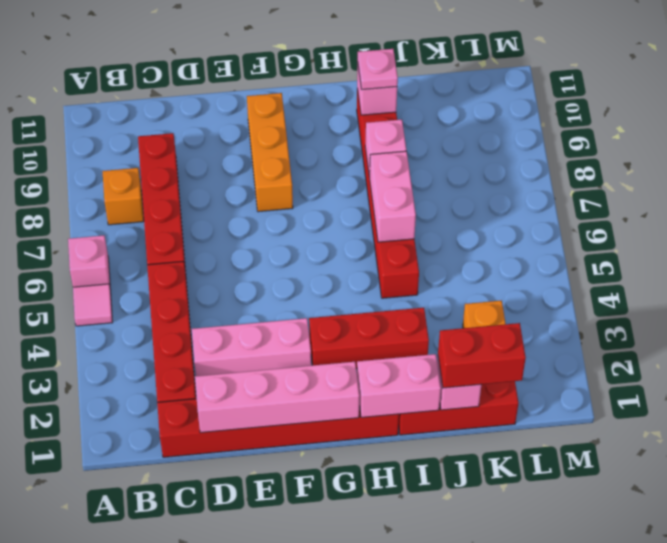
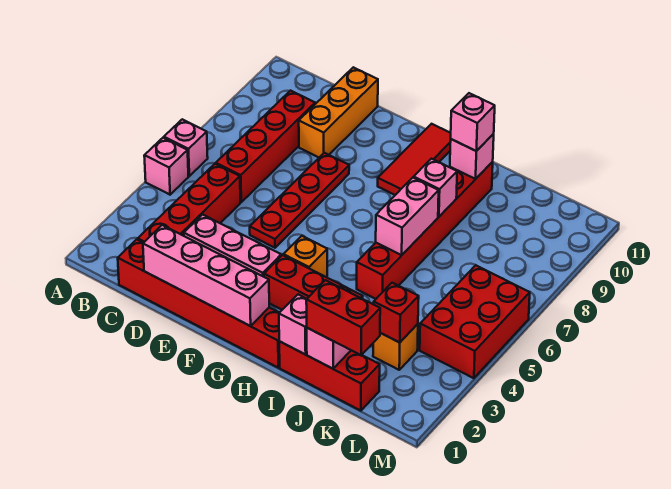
pink tile A5 level 1 -> pink brick A5 level 1
orange brick B8 level 1 -> orange brick G4 level 1
none -> red plate E5:E8 level 1
orange brick F8:F10 level 1 -> orange brick D9:D11 level 1
none -> red tile G9:G11 level 1
pink brick H1:I1 level 2 -> pink brick I1 level 2
pink plate I10 level 3 -> pink brick I10 level 3
none -> red brick K3 level 2
none -> red brick L4:M6 level 1

